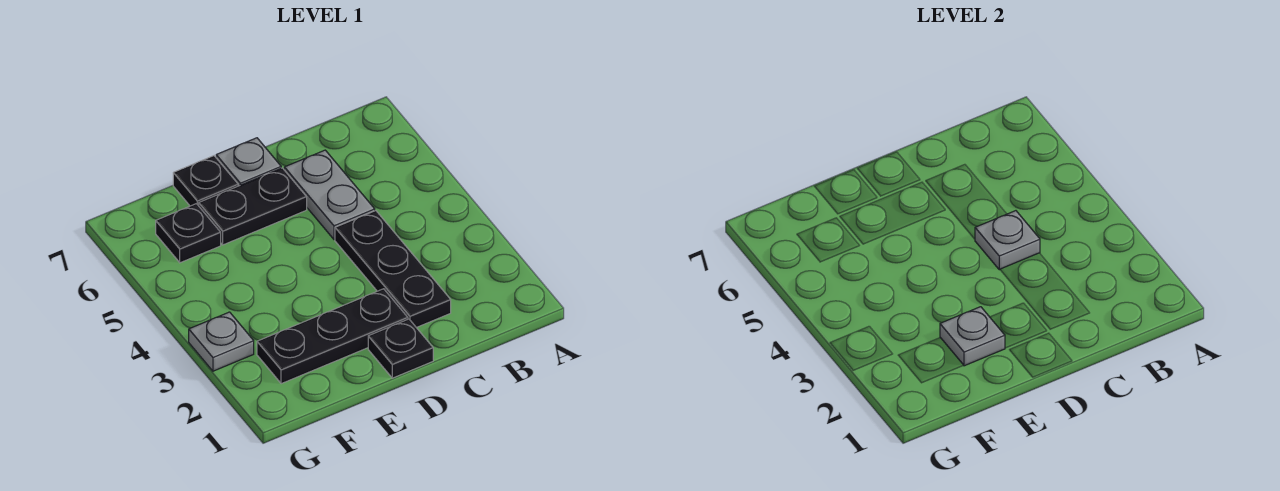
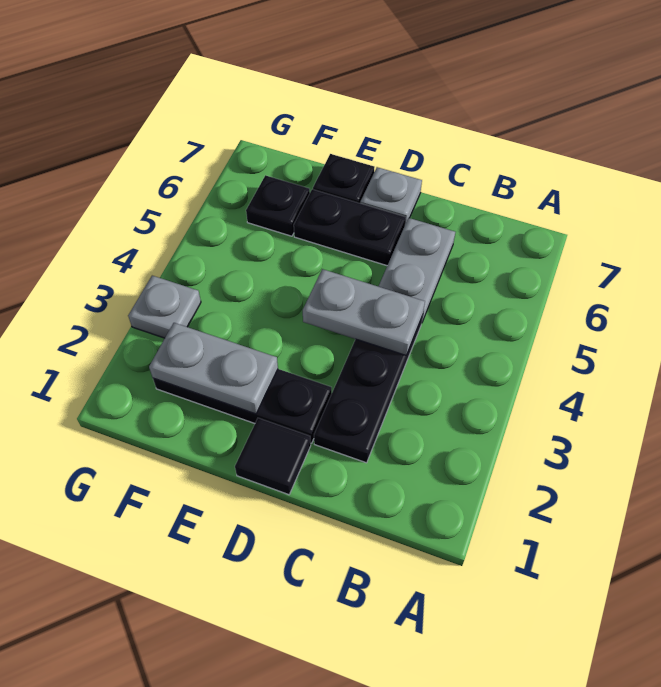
grey plate C4 level 2 -> grey plate C4:D4 level 2
black plate D1 level 1 -> black tile D1 level 1
grey plate E2 level 2 -> grey plate E2:F2 level 2

